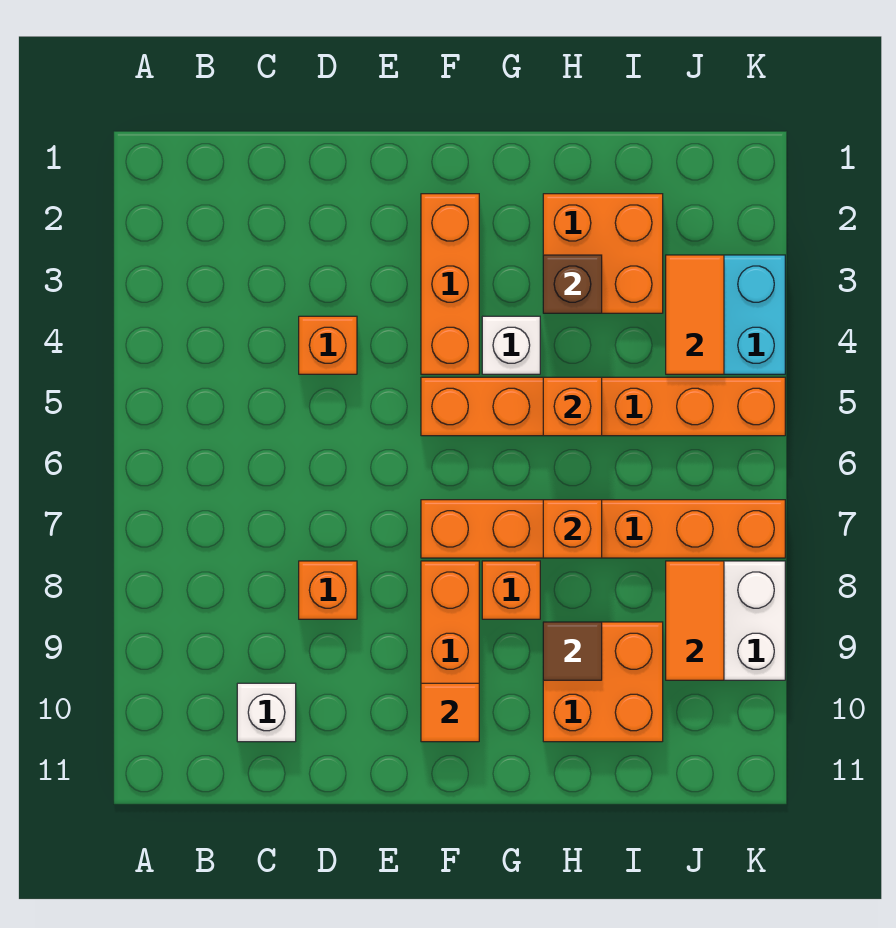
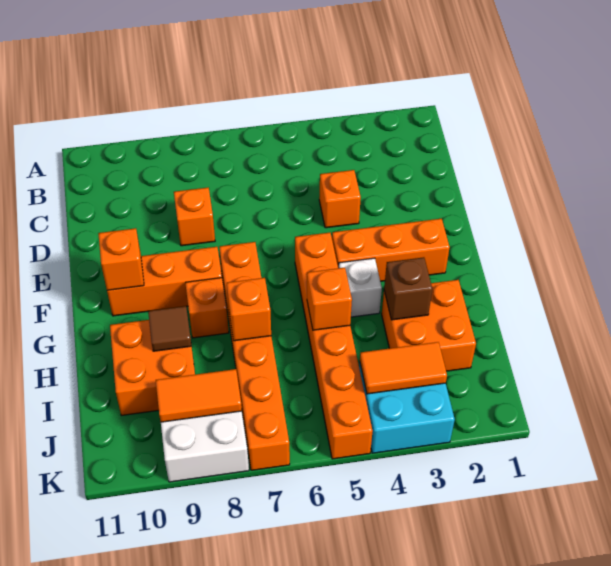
white brick C10 level 1 -> none
orange tile F10 level 2 -> orange brick F10 level 2

